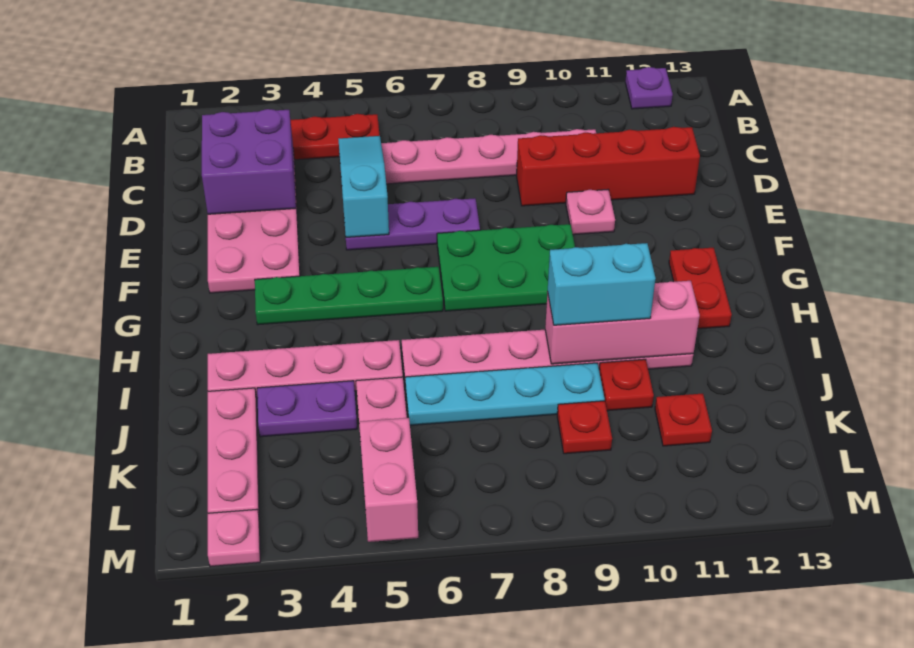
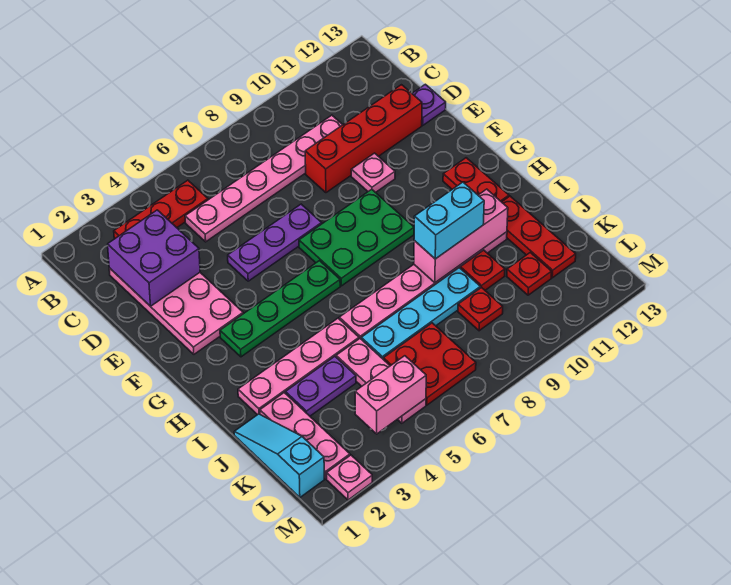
purple plate A12 level 1 -> purple plate D13 level 1
cyan slope C5:E5 level 2 top E -> cyan slope J1:L1 level 1 top L
none -> red plate I12:K12 level 1
none -> red plate K6:L7 level 1
pink brick L5:M5 level 2 -> pink brick L4:L5 level 2

